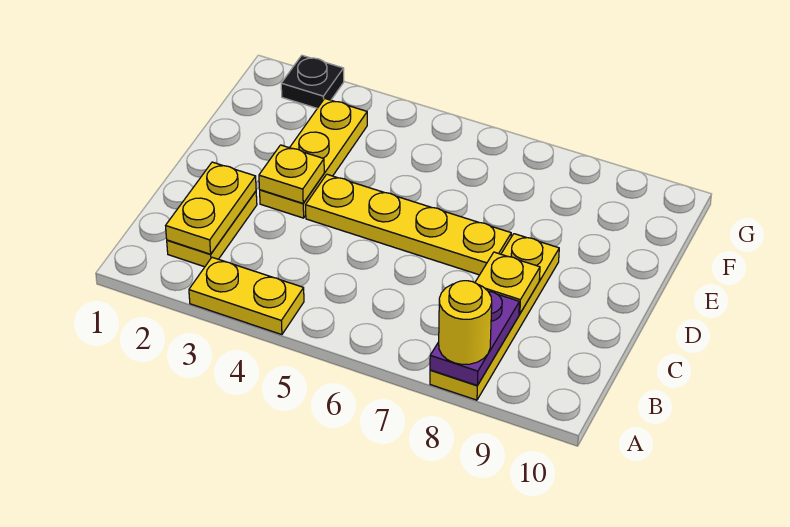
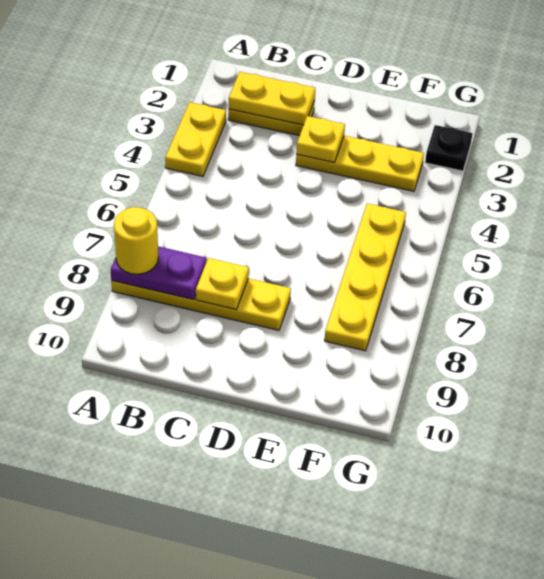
yellow plate D4:D7 level 1 -> yellow plate F5:F8 level 1

